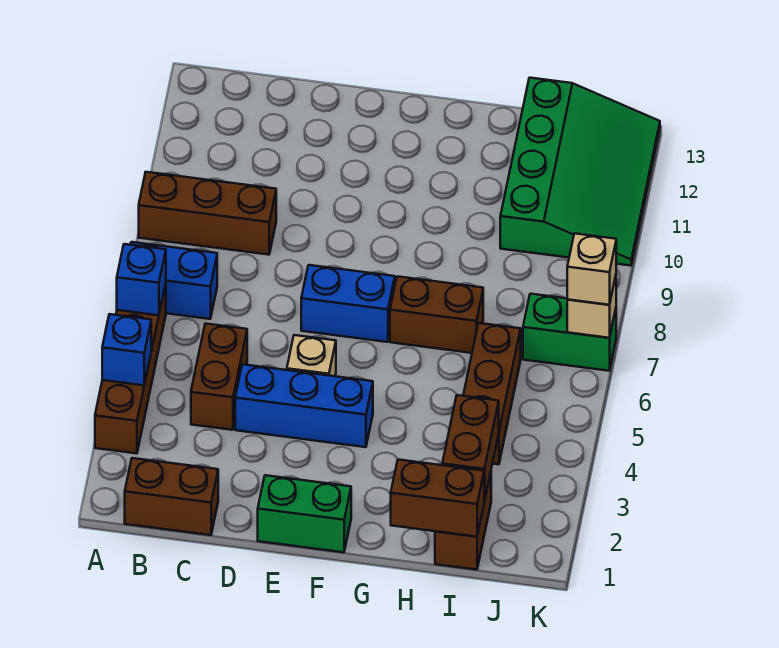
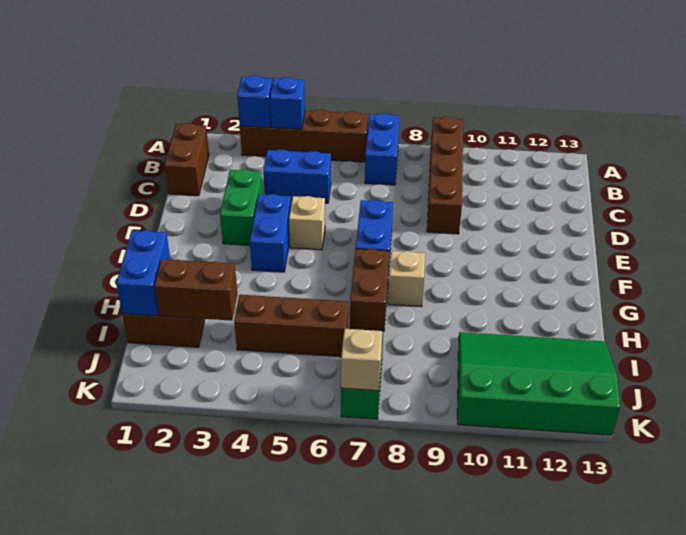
blue brick A6 level 2 -> blue brick A3 level 2
brown brick A9:C9 level 1 -> brown brick A9:D9 level 1
brown brick C4:C5 level 1 -> blue brick C4:C5 level 1
blue brick D4:F4 level 1 -> blue brick E4:F4 level 1
green brick E1:F1 level 1 -> green brick D3:E3 level 1
brown brick H1:I1 level 2 -> blue brick H1:I1 level 2
green slope I10:K13 level 1 top I -> green slope I10:K13 level 1 top K
tan brick K7 level 3 -> tan brick G8 level 1

